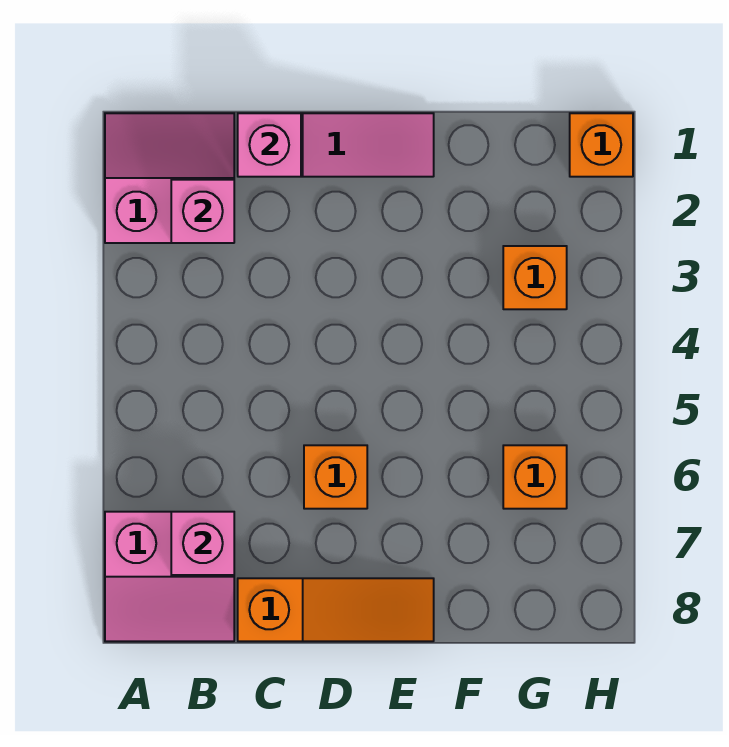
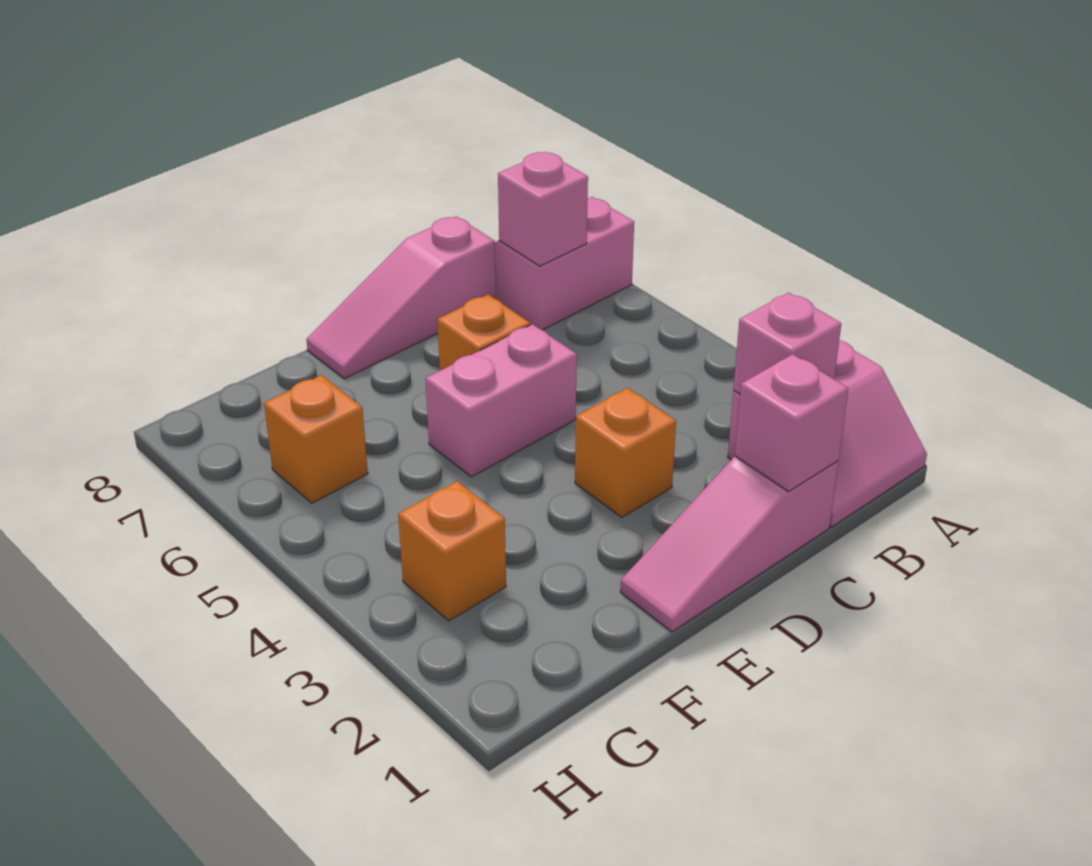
orange slope C8:E8 level 1 top C -> pink slope C8:E8 level 1 top C
none -> pink brick D5:E5 level 1
orange brick H1 level 1 -> orange brick D3 level 1

